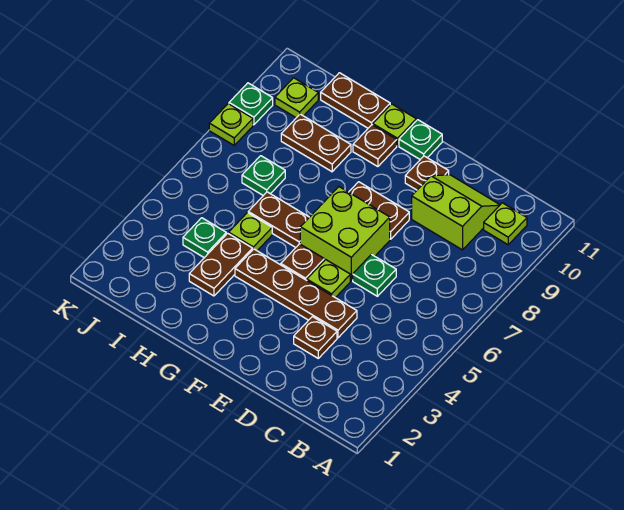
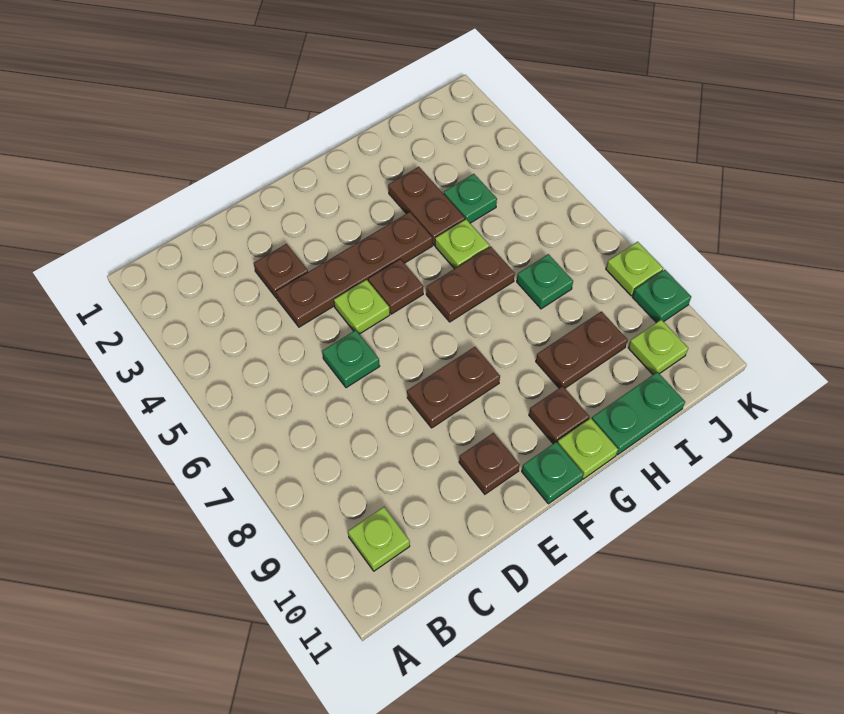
lime slope C9:D10 level 1 top 9 -> none
lime brick E6:F7 level 1 -> none
brown plate H11:I11 level 1 -> green plate H11:I11 level 1

